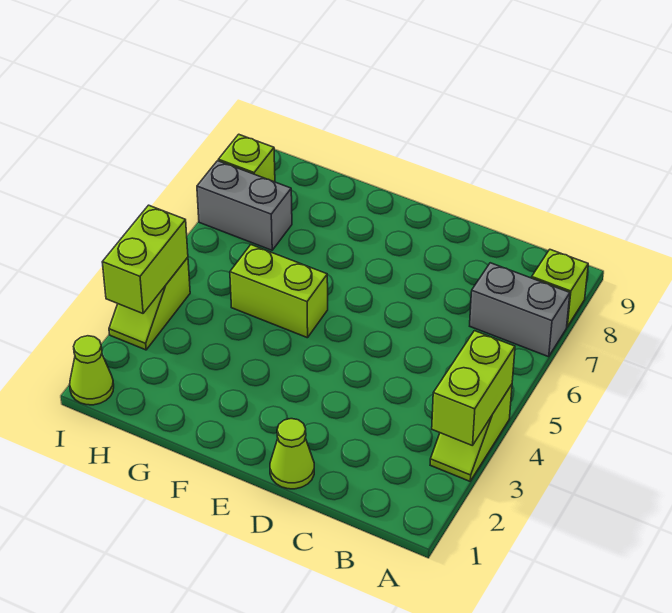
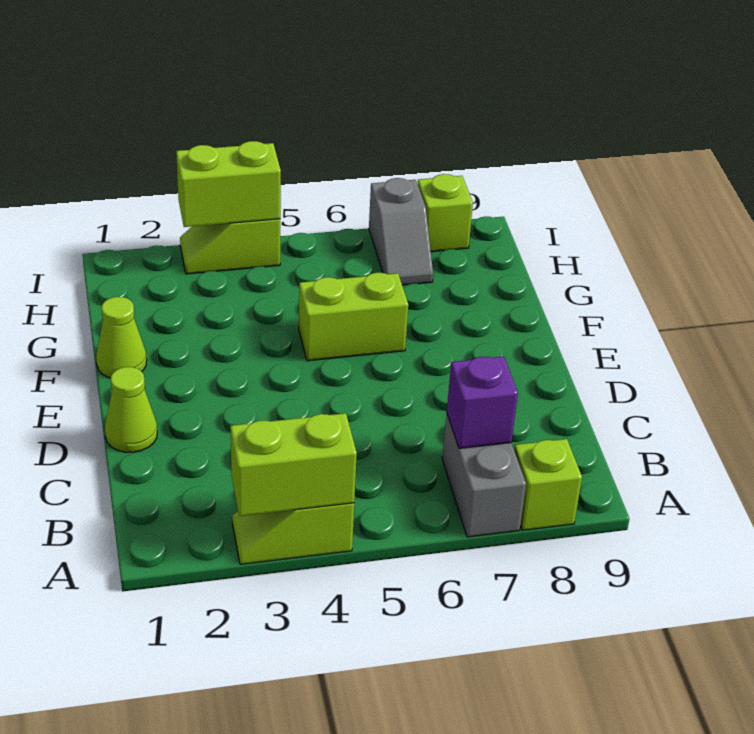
none -> purple brick B7 level 2
lime brick F5:G5 level 1 -> lime brick F5:F6 level 1
grey brick H7:I7 level 1 -> grey slope H7:I7 level 1 top I
lime cone I1 level 1 -> lime cone F1 level 1

